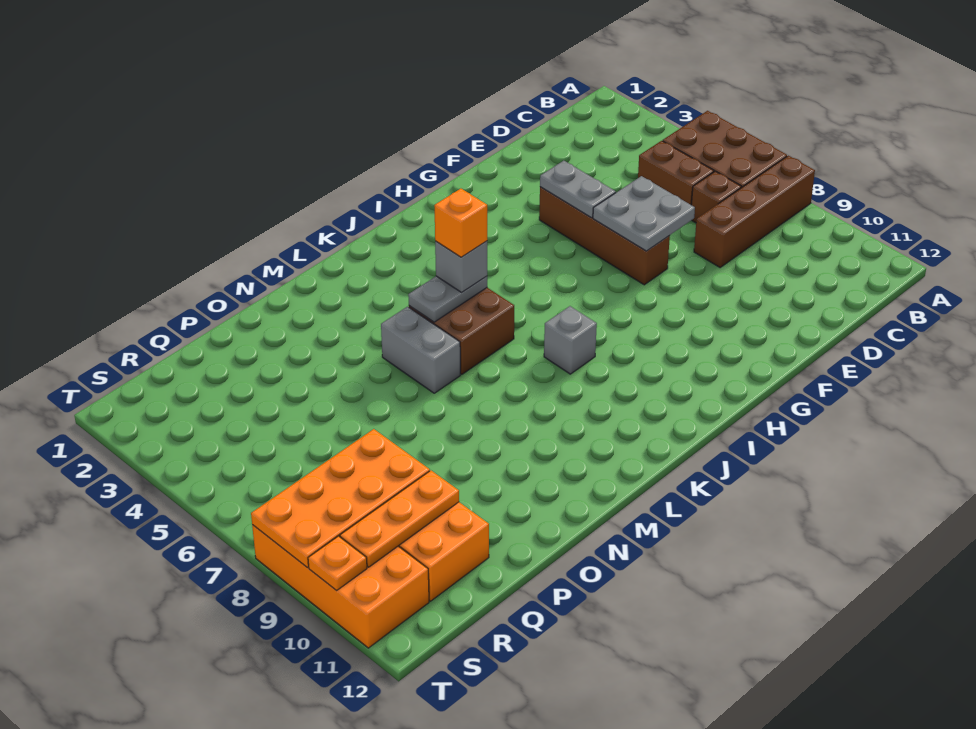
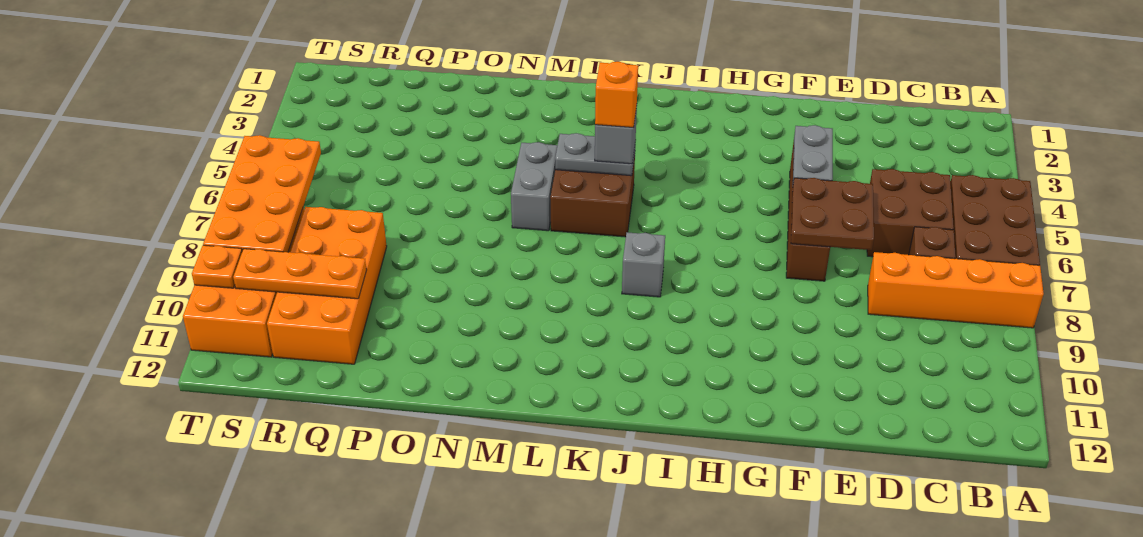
brown brick A8:D8 level 1 -> orange brick A8:D8 level 1
brown brick C5:C6 level 1 -> brown brick C5:D6 level 1
grey plate E6:F7 level 2 -> brown plate E6:F7 level 2
orange plate Q8:T9 level 2 -> orange plate S6:T9 level 2

